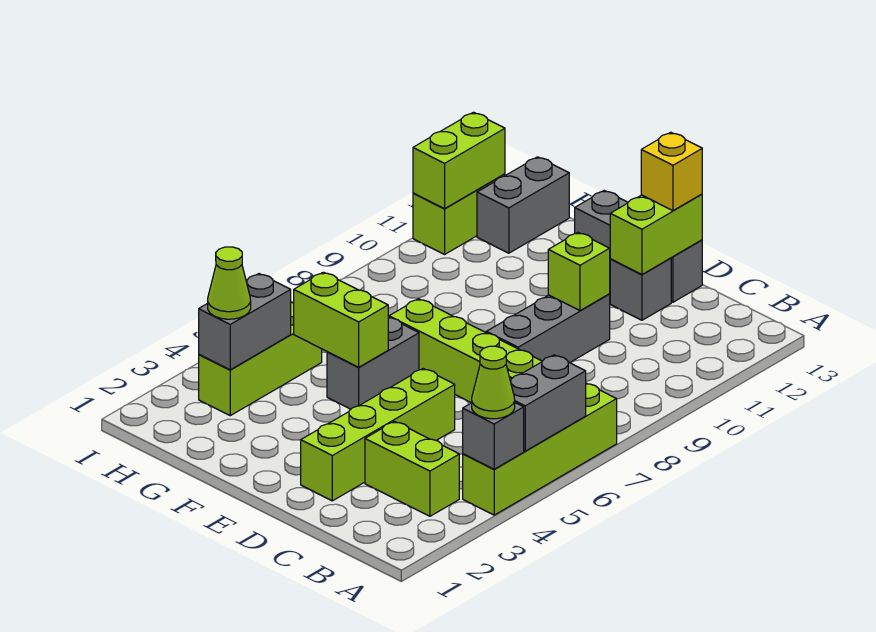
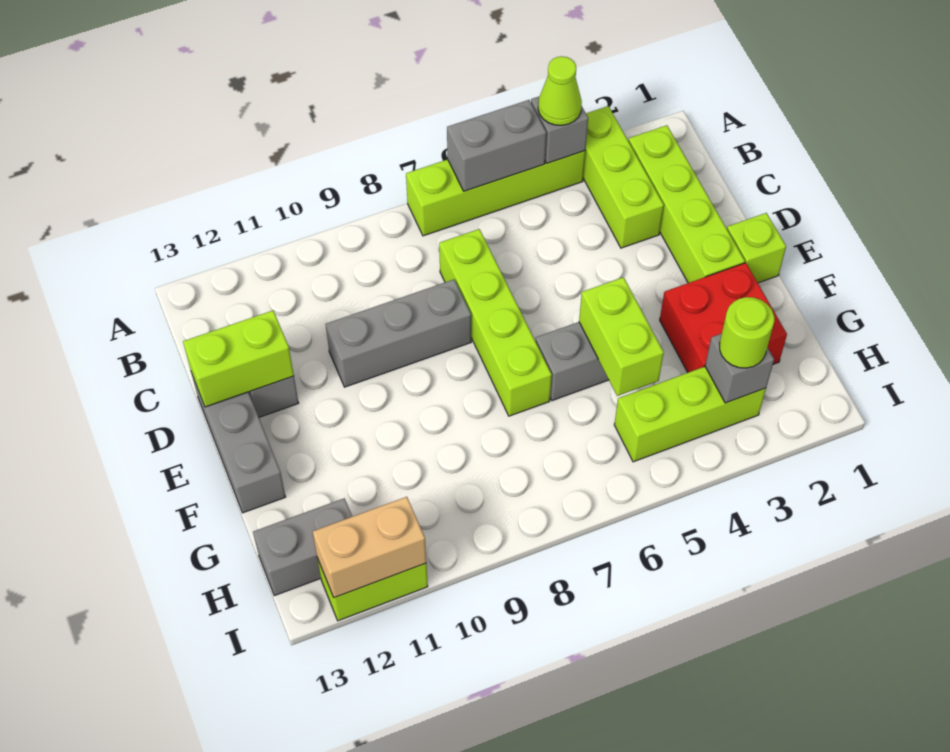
lime brick B3:C3 level 1 -> lime brick A3:C3 level 1
lime brick D2:D5 level 1 -> lime brick B2:E2 level 1
lime brick D10 level 2 -> lime brick E1 level 1
yellow brick D13 level 3 -> none
none -> red brick F2:G3 level 1
grey brick H3:H4 level 2 -> grey brick H3 level 2
lime cone H3 level 3 -> lime round brick H3 level 3
lime brick I11:I12 level 2 -> tan brick I11:I12 level 2

